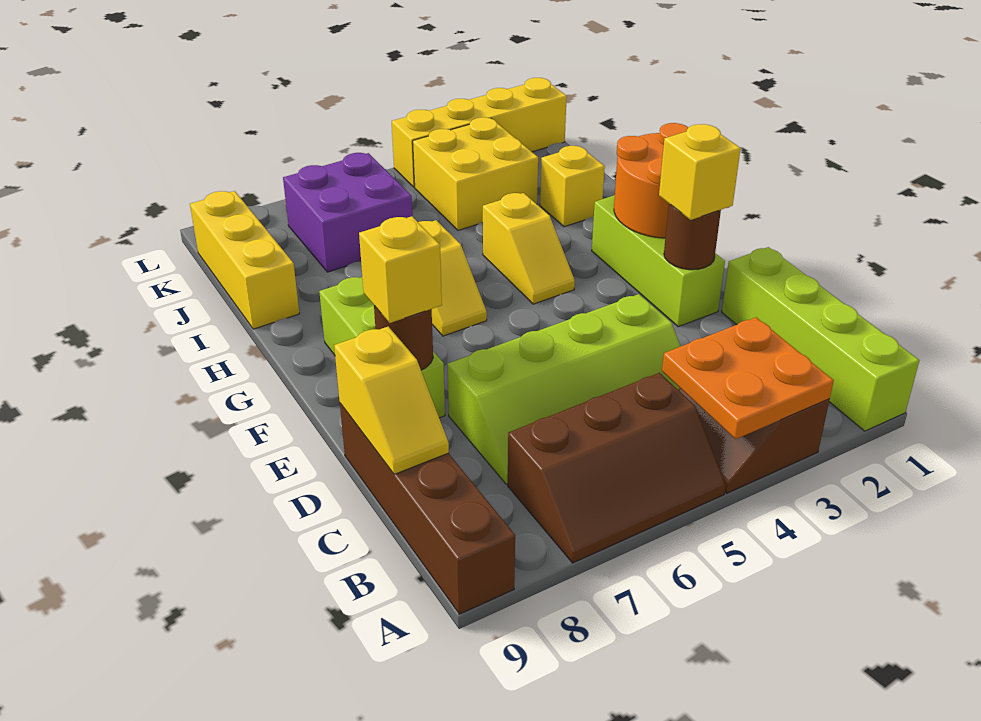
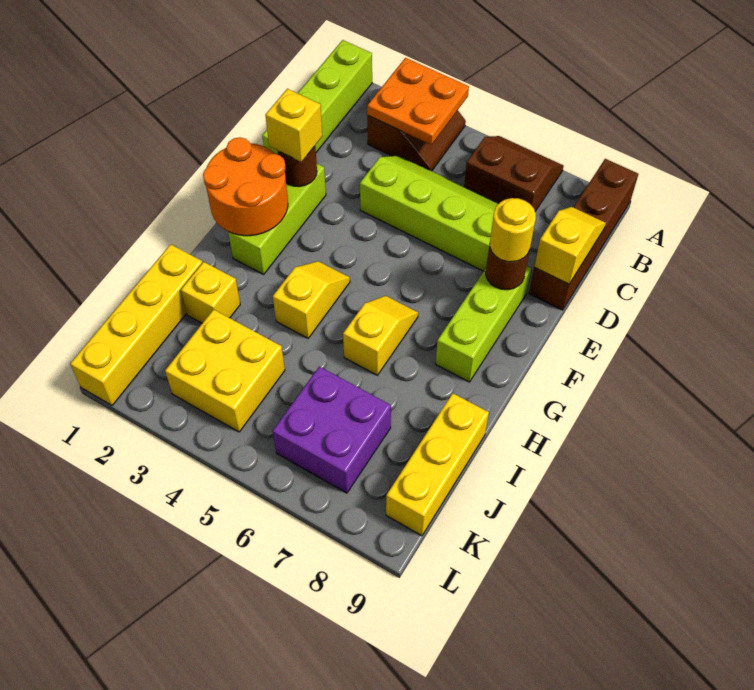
brown slope A5:B7 level 1 top B -> brown slope A6:B7 level 1 top B
yellow brick E8 level 3 -> yellow round brick E8 level 3
yellow brick L1:L4 level 1 -> yellow brick I1:L1 level 1

